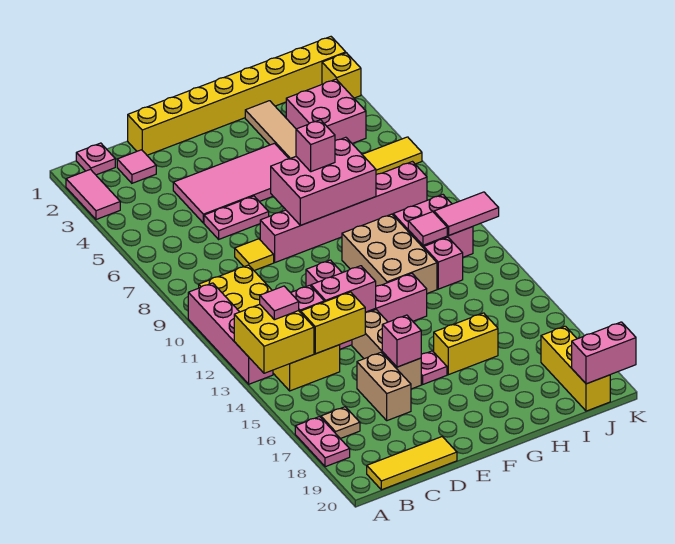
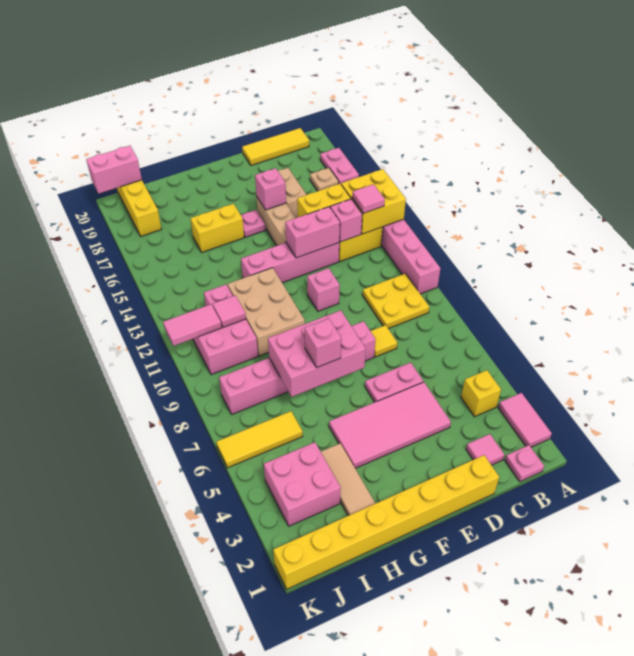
yellow brick K2 level 1 -> yellow brick B4 level 1

